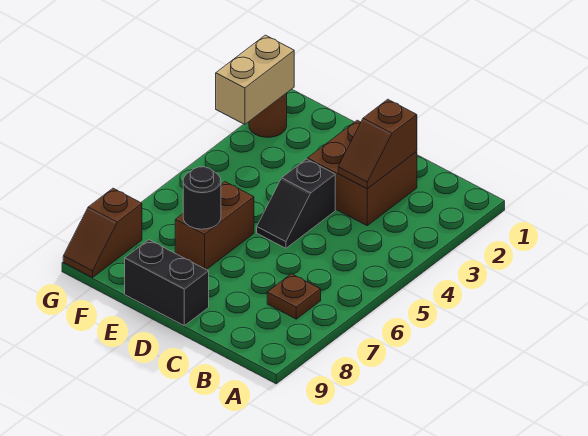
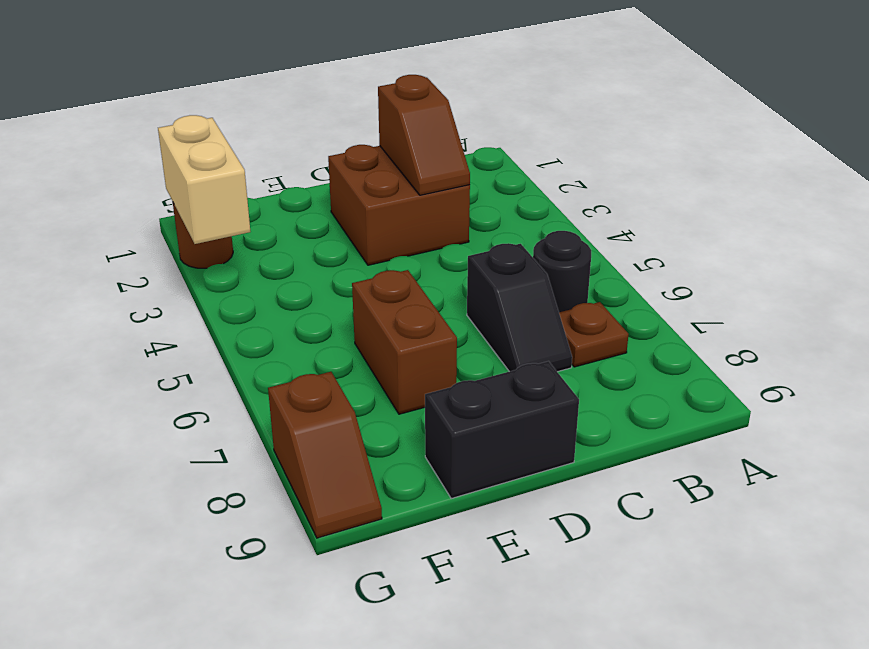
black slope D4:D5 level 1 top 4 -> black slope C6:C7 level 1 top 6
black round brick E7 level 2 -> black round brick B6 level 1

